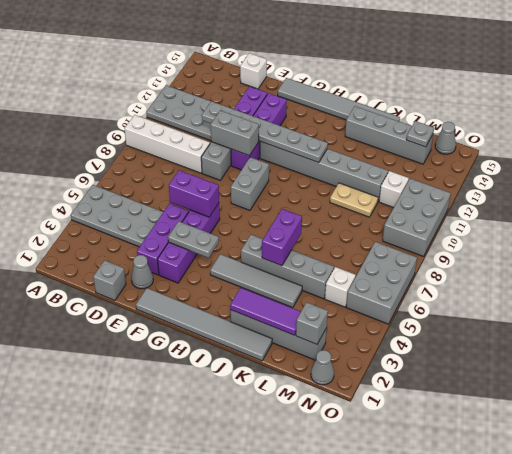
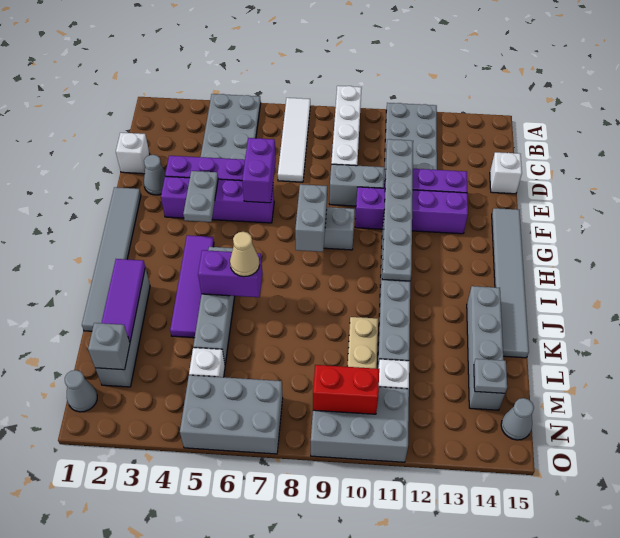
none -> white tile A7:D7 level 1
grey brick D1 level 1 -> white brick D1 level 1
grey brick E10:F10 level 2 -> grey brick G8:H8 level 2
grey tile H4:K4 level 1 -> purple tile H4:K4 level 1
none -> tan cone J6 level 3
none -> red brick N9:N10 level 2

